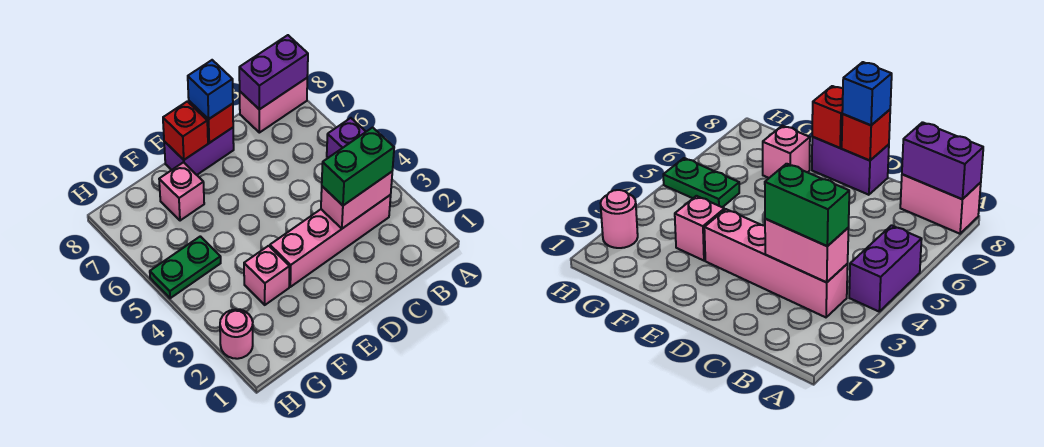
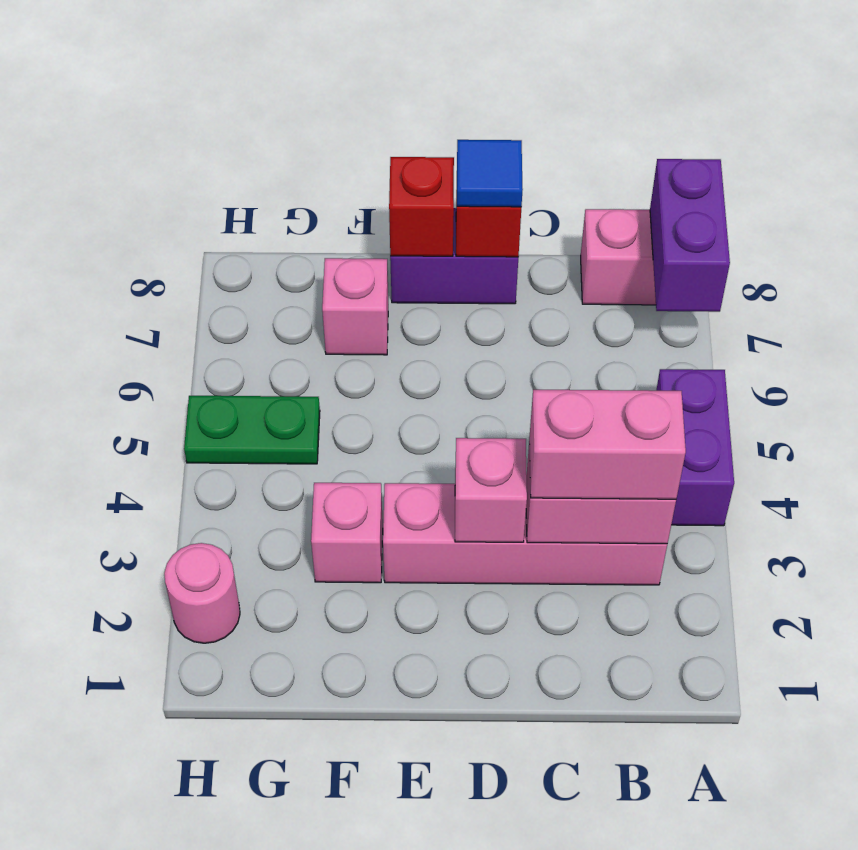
purple brick A8:B8 level 2 -> purple brick A7:A8 level 2
green brick B3:C3 level 3 -> pink brick B3:C3 level 3
none -> pink brick D3 level 2
blue brick D8 level 3 -> blue tile D8 level 3

